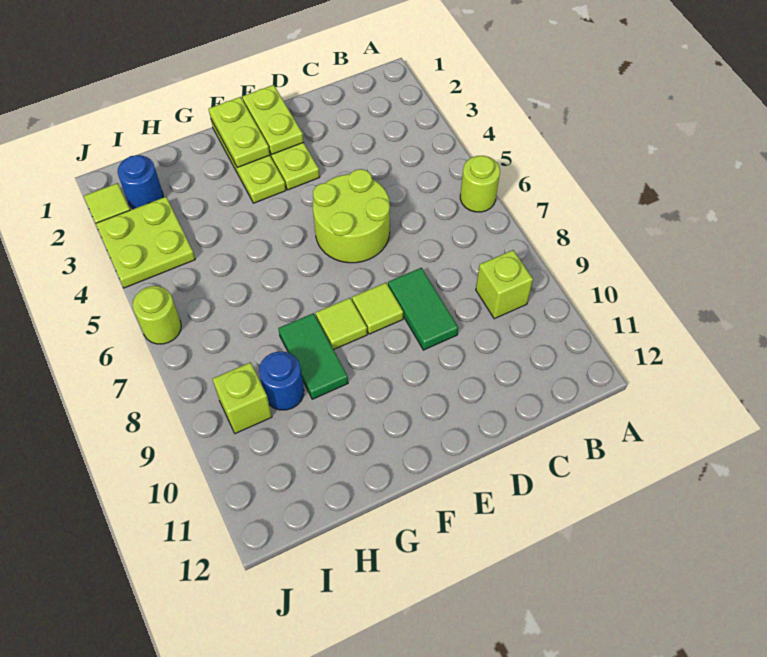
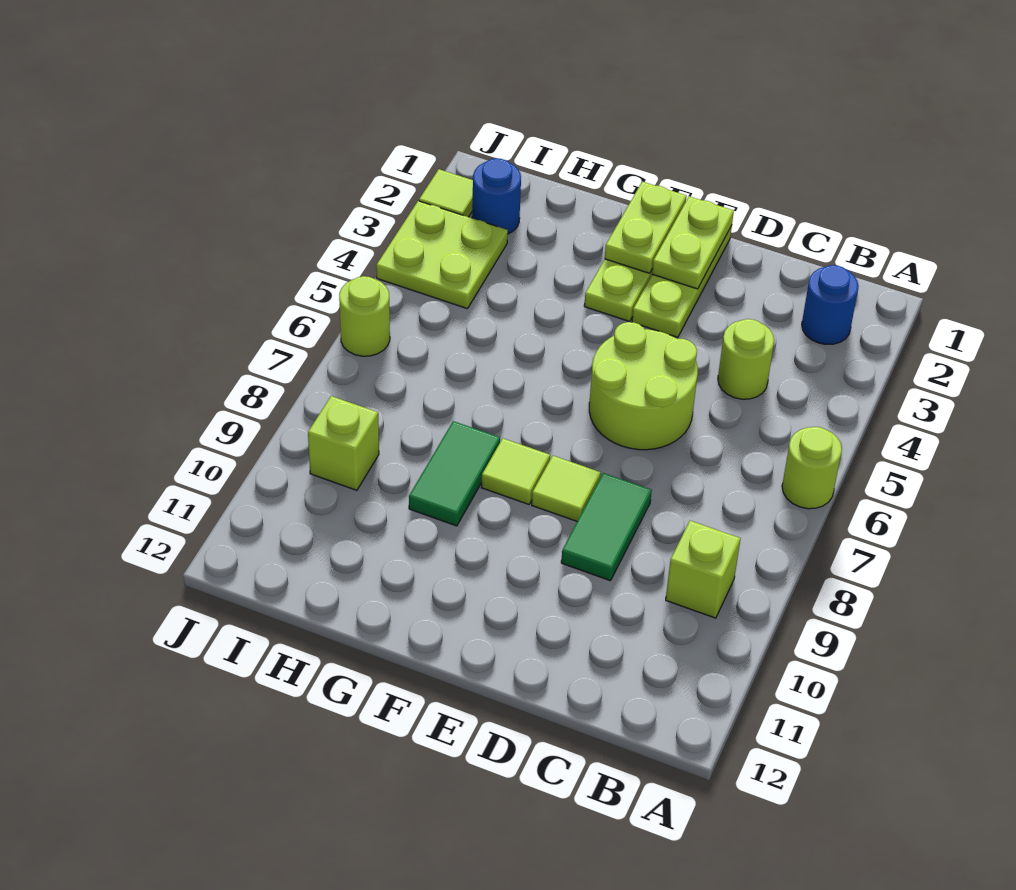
none -> lime round brick C4 level 1
blue round brick H9 level 1 -> blue round brick B2 level 1

